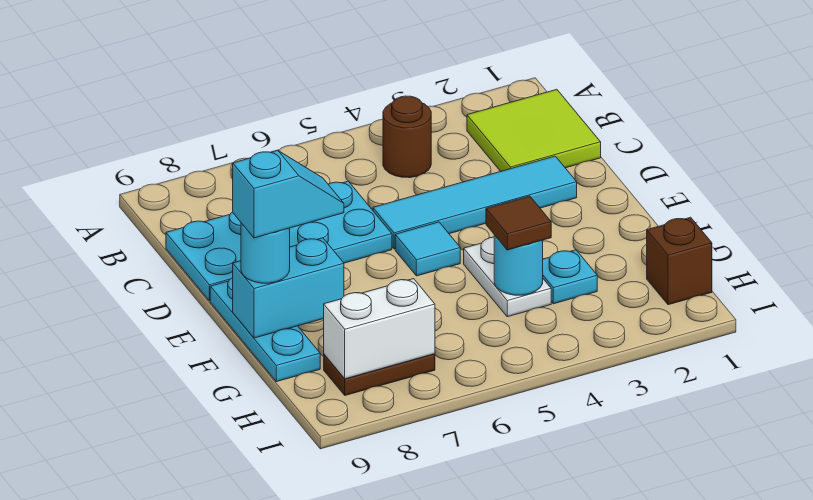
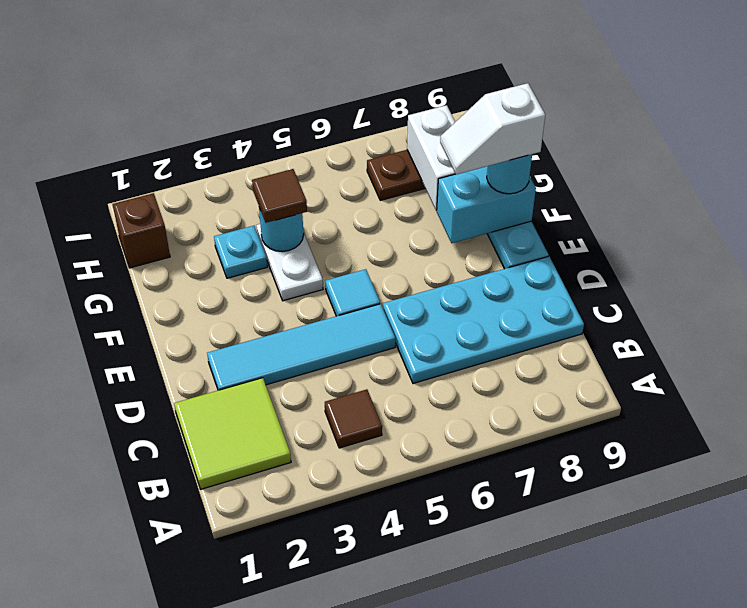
brown round brick B4 level 1 -> brown tile B4 level 1
cyan slope F8:F9 level 4 top 9 -> white slope F8:F9 level 4 top 9
white brick H7:H8 level 2 -> white brick G8:H8 level 2

